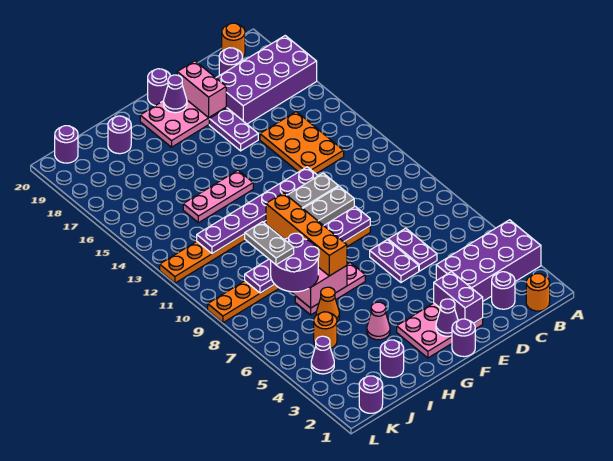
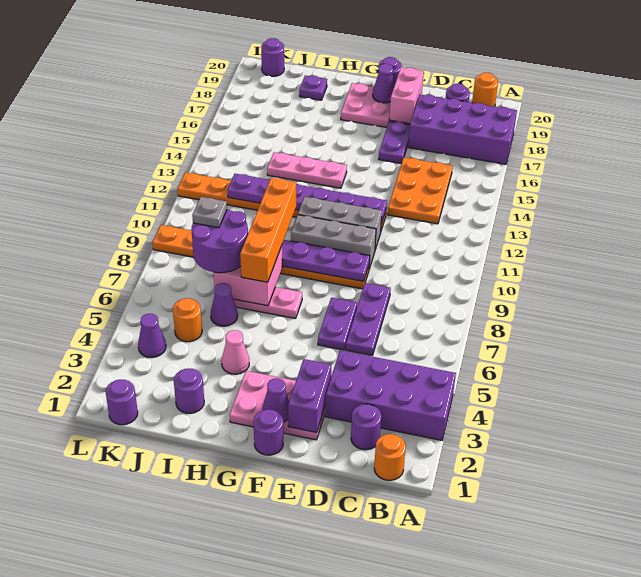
purple plate D6:D7 level 1 -> purple plate D6:D8 level 1
orange cone I6 level 1 -> purple cone I6 level 1
purple round brick I19 level 1 -> purple plate I19 level 1
grey plate J8:J9 level 4 -> grey plate J8 level 4

